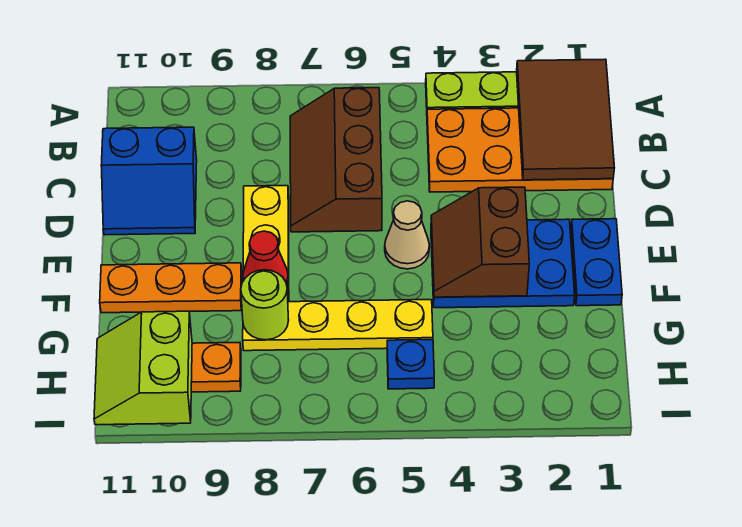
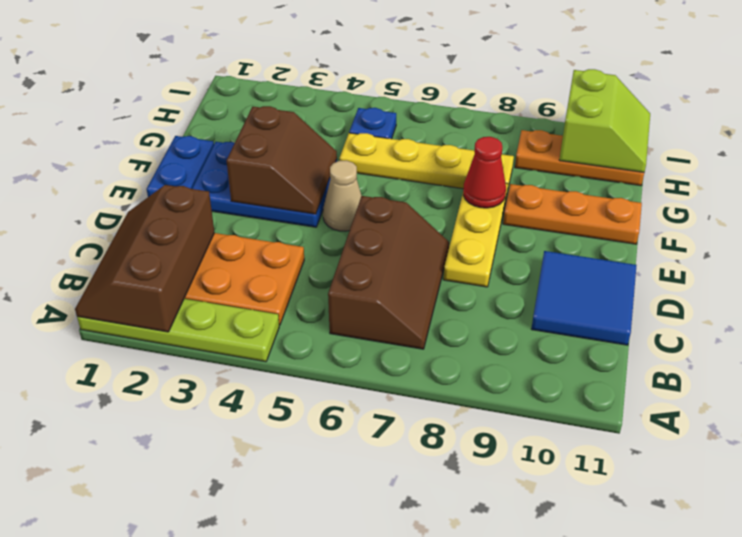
brown tile A1:C2 level 2 -> brown slope A1:C2 level 2 top 2
blue slope C10:D11 level 1 top C -> blue tile C10:D11 level 1
lime round brick G8 level 2 -> none

